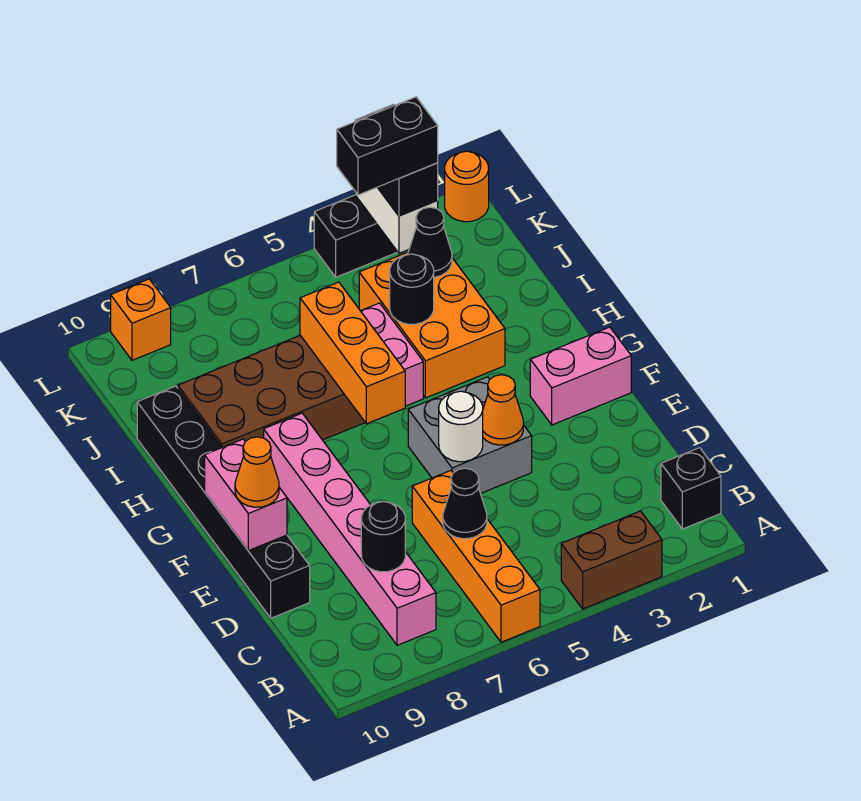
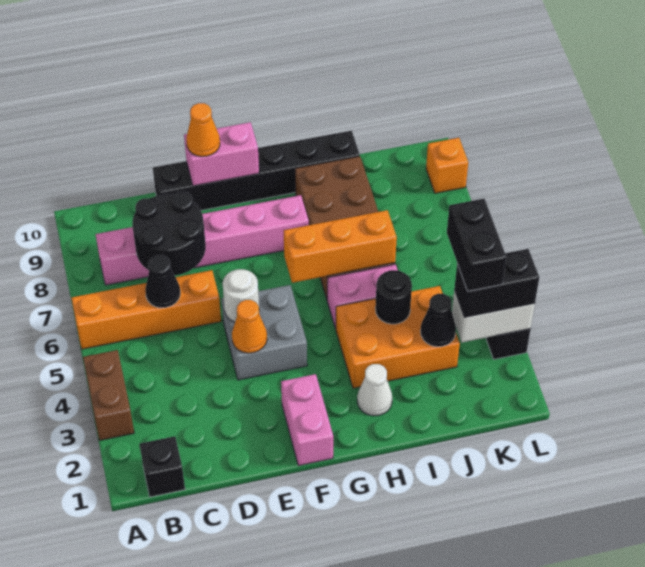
black round brick C8 level 2 -> black round brick C7:D8 level 2
none -> white cone H2 level 1
orange round brick L1 level 1 -> none

